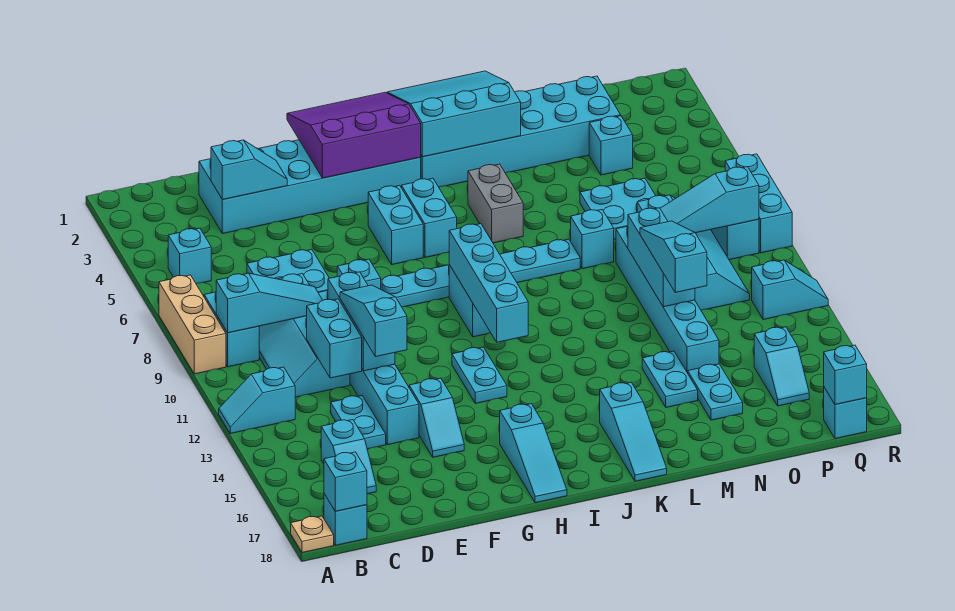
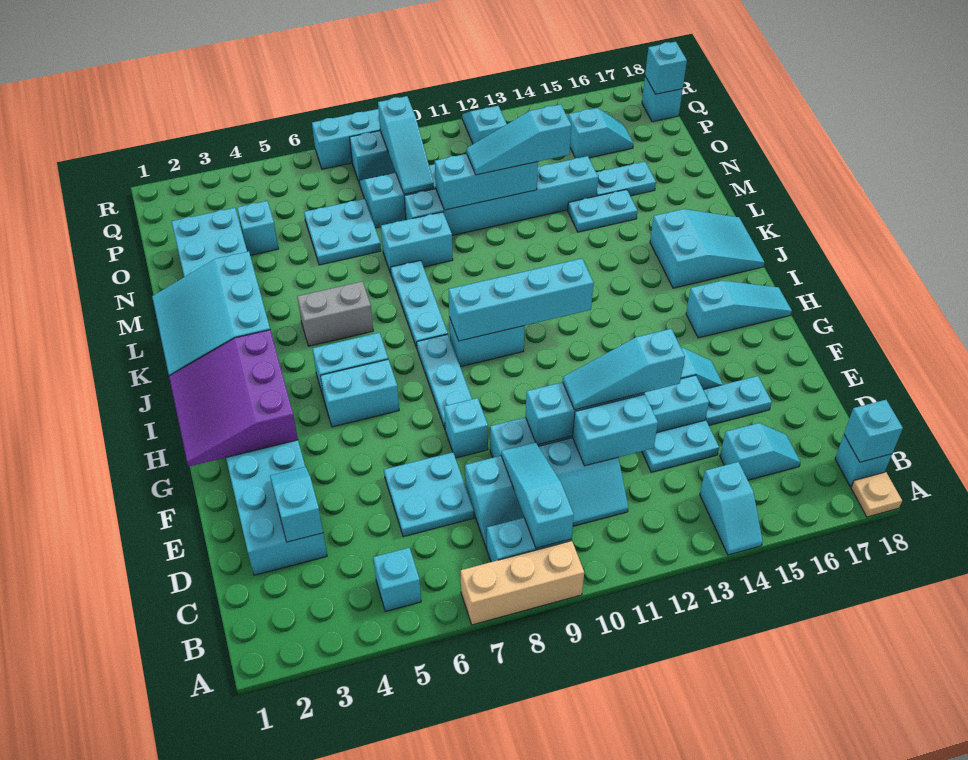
cyan slope A12:B12 level 1 top B -> cyan slope A14:B14 level 1 top B
cyan plate H12:H13 level 1 -> cyan plate E15:E16 level 1
cyan slope K16:K18 level 1 top 16 -> cyan slope J16:K18 level 1 top 16
cyan brick M8 level 1 -> cyan brick M8:M9 level 1

